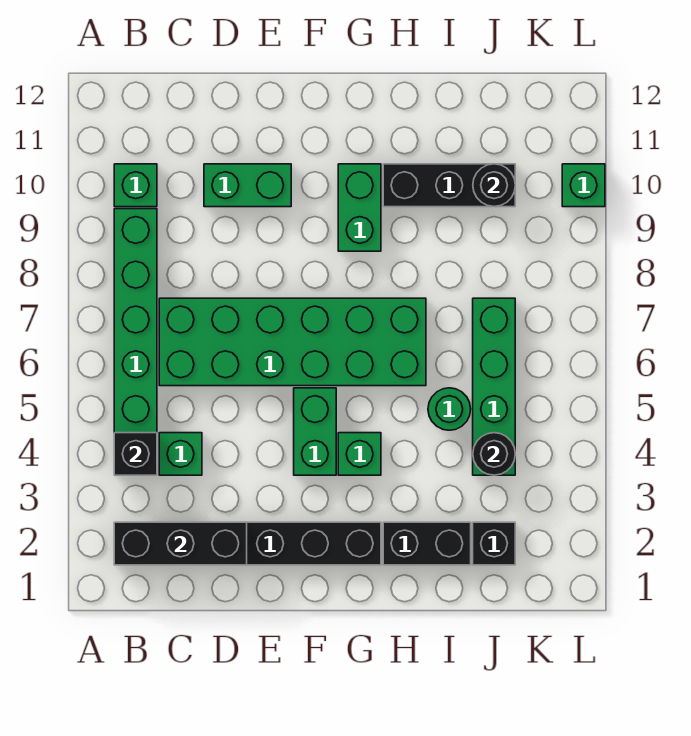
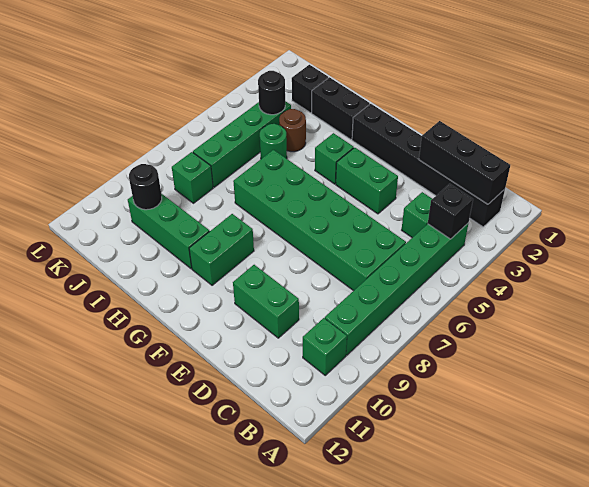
green brick F4:F5 level 1 -> green brick E4:F4 level 1
black brick H10:J10 level 1 -> green brick H10:J10 level 1
none -> brown round brick I4 level 1
green brick L10 level 1 -> green brick J8 level 1

